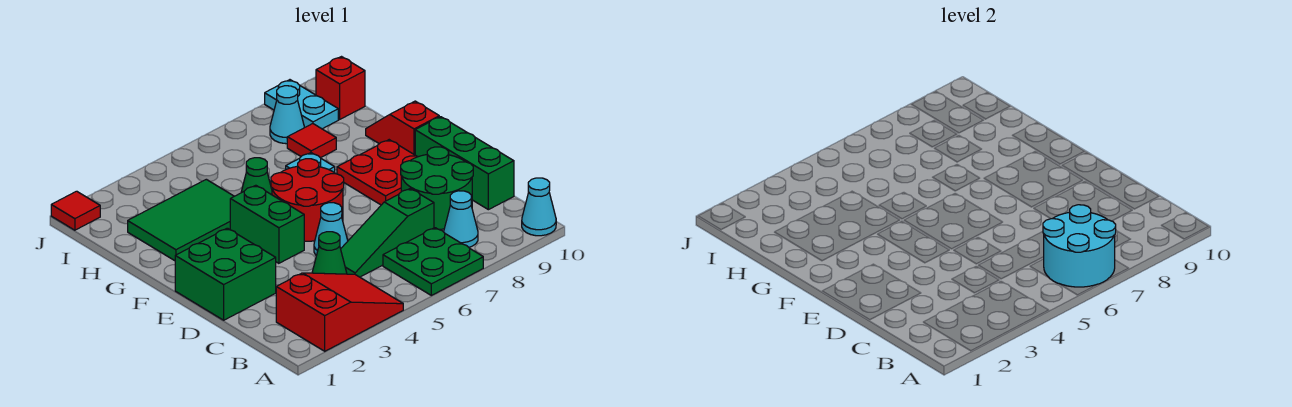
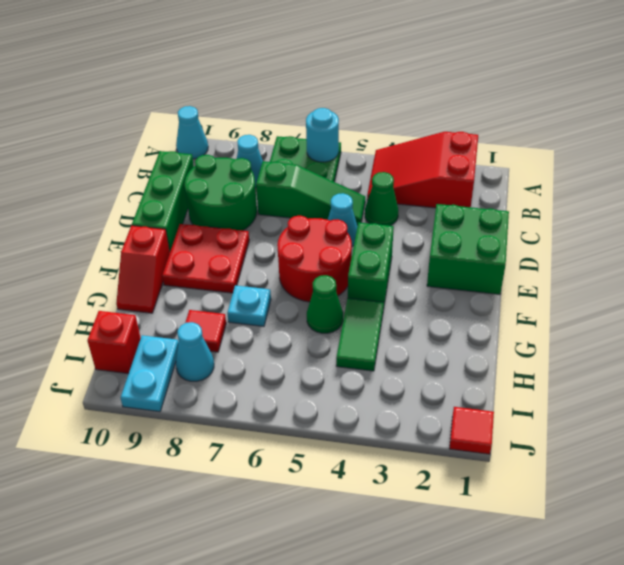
cyan round brick A6:B7 level 2 -> cyan round brick A6 level 2
green tile G2:H4 level 1 -> green tile G4:H4 level 1

